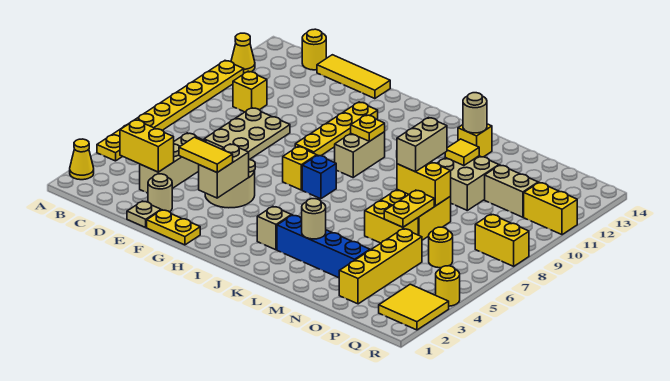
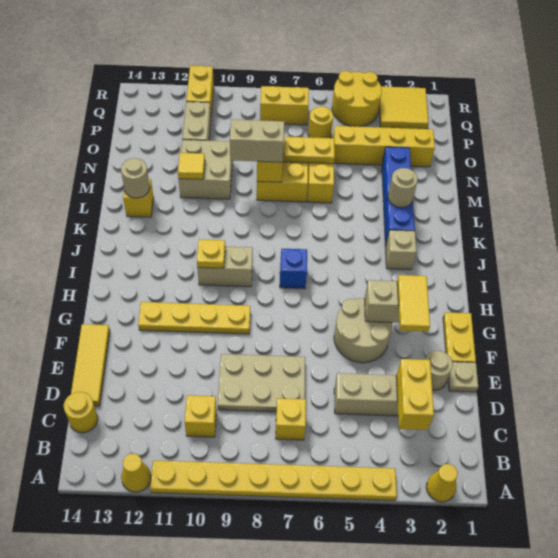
yellow brick H7 level 1 -> yellow brick C7 level 1
yellow brick Q8:R8 level 1 -> yellow brick Q7:Q8 level 1
yellow round brick R4 level 1 -> yellow round brick Q4:R5 level 1

